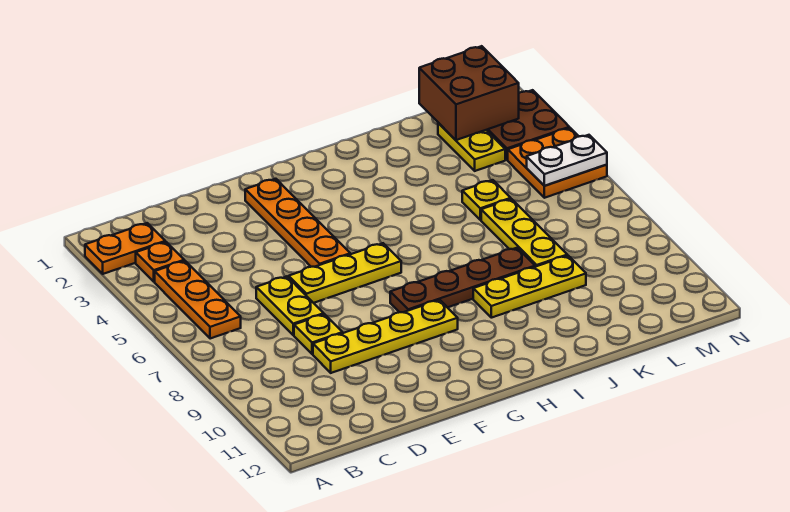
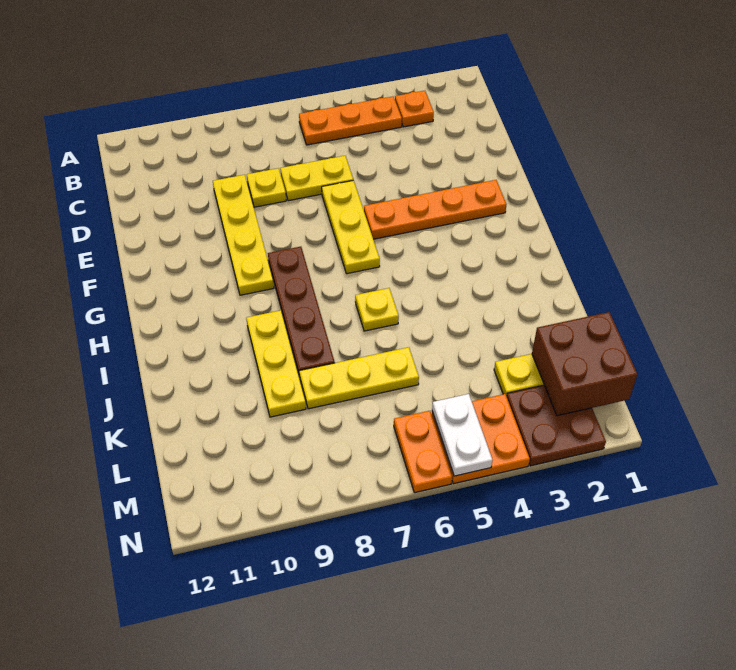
orange plate A2:B2 level 1 -> orange plate M6:N6 level 1
yellow plate K5 level 1 -> yellow plate I6 level 1

